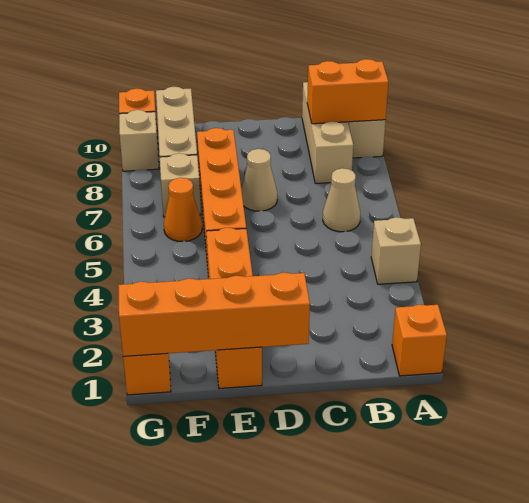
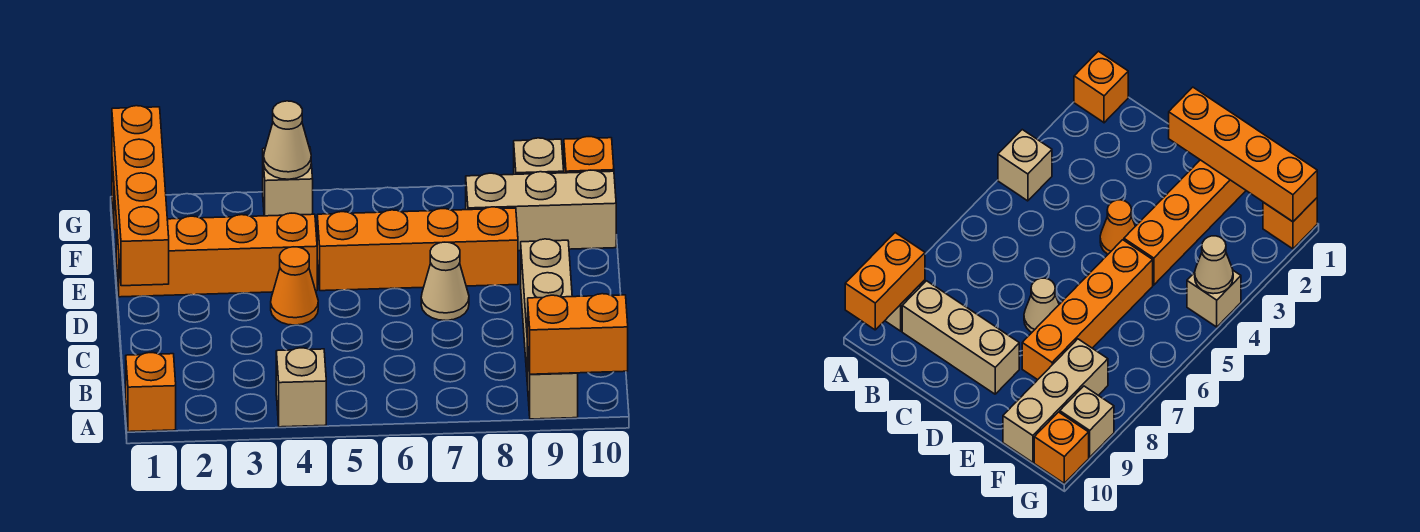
orange brick A9:B9 level 2 -> orange brick A9:A10 level 2
tan cone B6 level 1 -> tan cone G4 level 2
tan brick B8:B10 level 1 -> tan brick B9:D9 level 1
orange cone F6 level 1 -> orange cone D4 level 1
tan brick F7 level 1 -> tan brick G4 level 1

